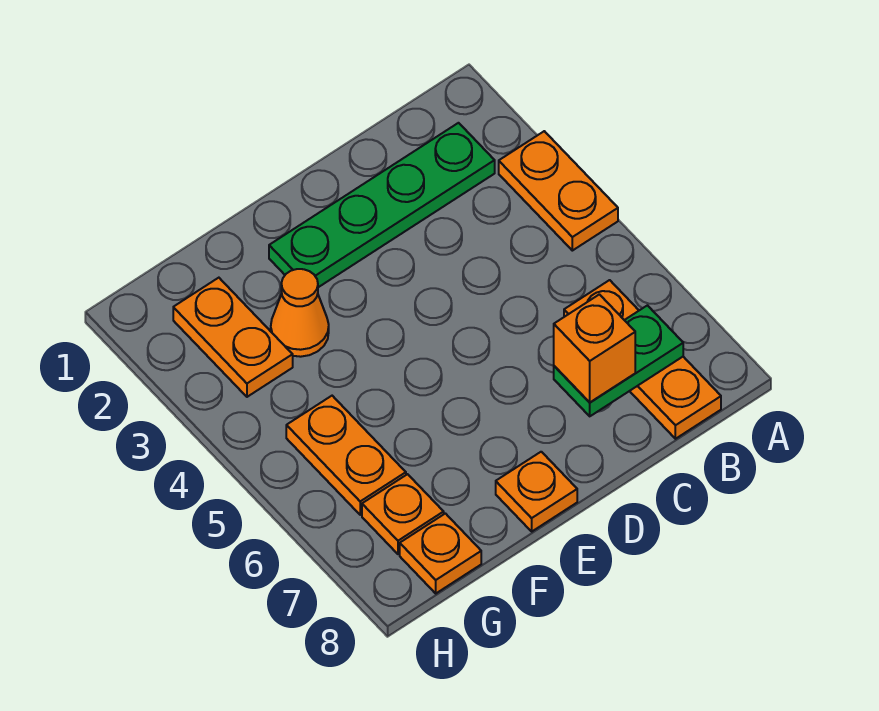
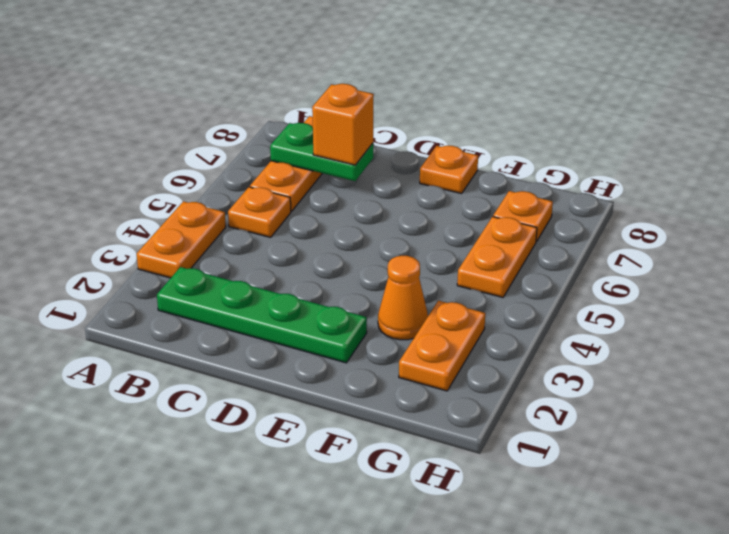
orange plate G8 level 1 -> orange plate B5 level 1

